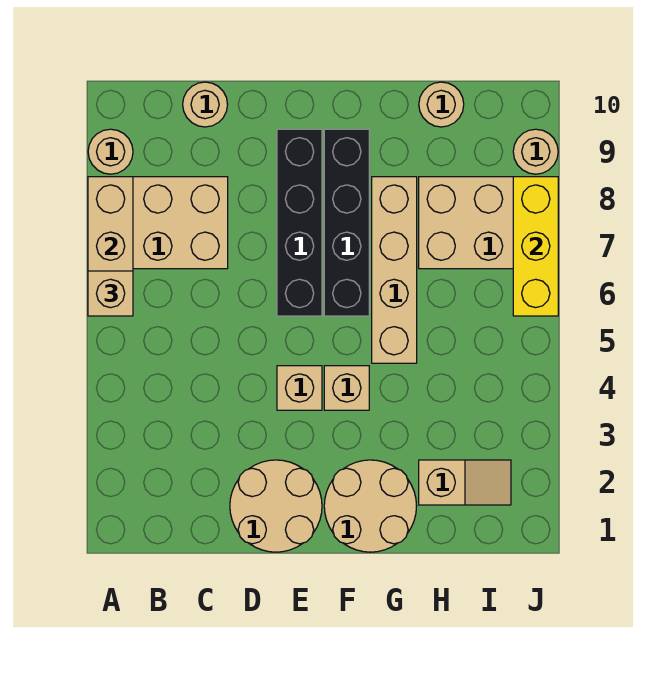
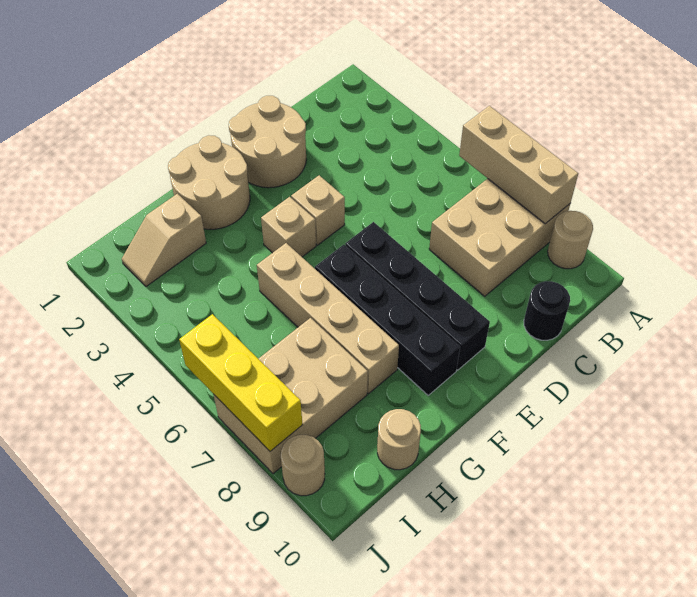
tan brick A6 level 3 -> none
tan round brick C10 level 1 -> black round brick C10 level 1

